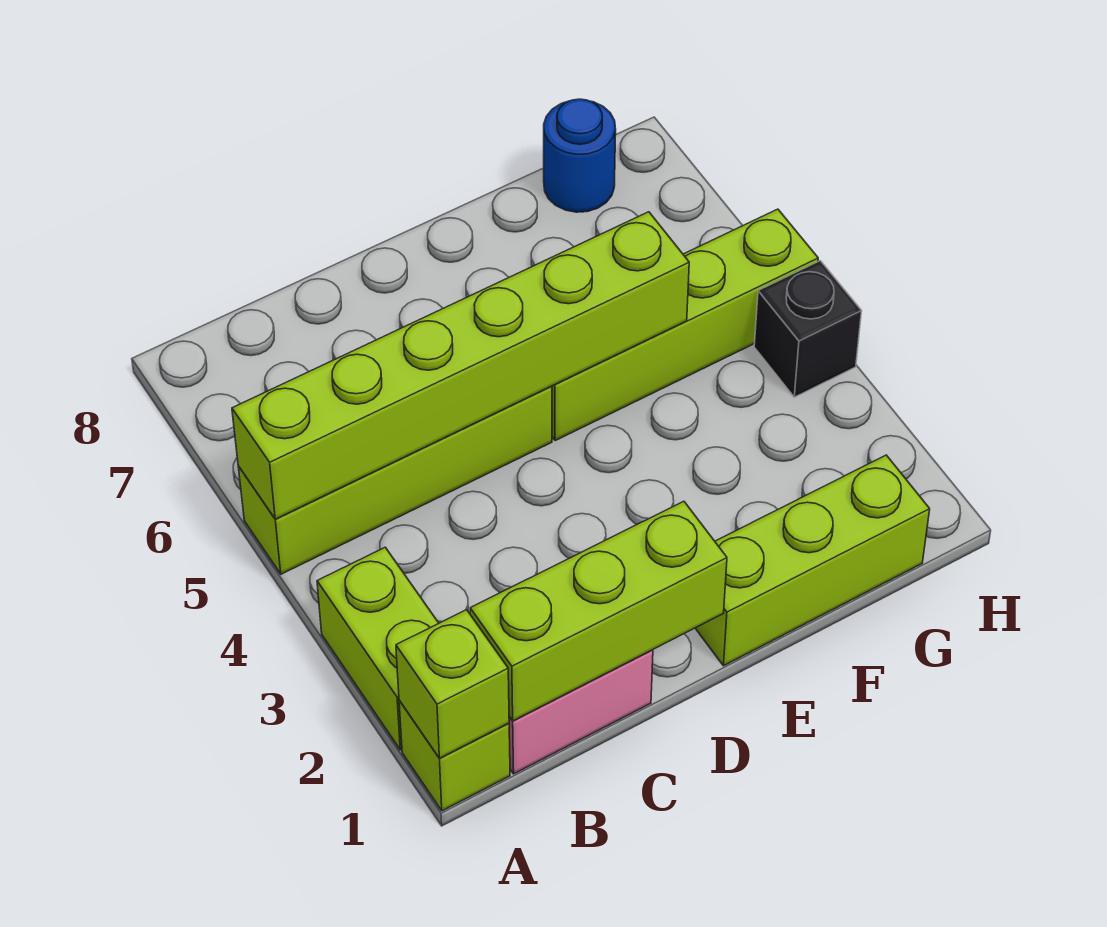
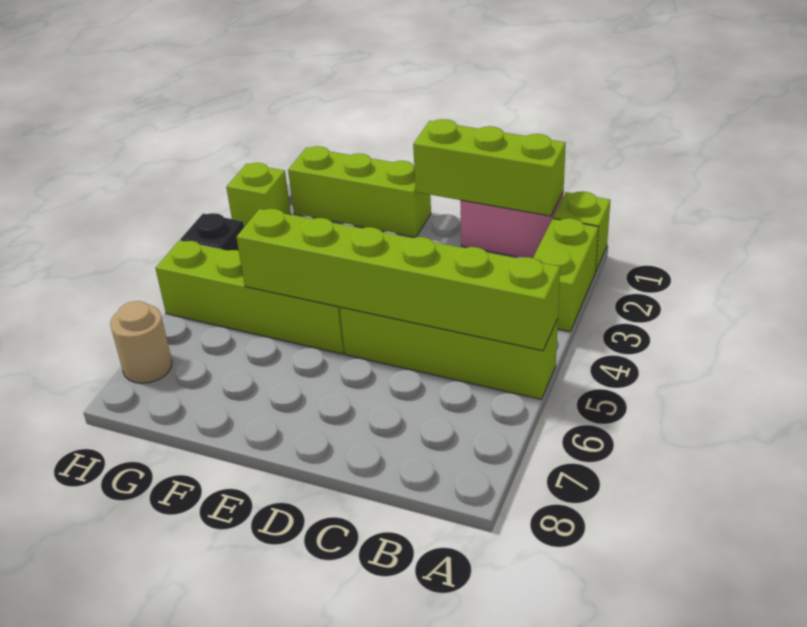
lime brick A1 level 2 -> lime brick H2 level 1
blue round brick G8 level 1 -> none
none -> tan round brick H7 level 1

